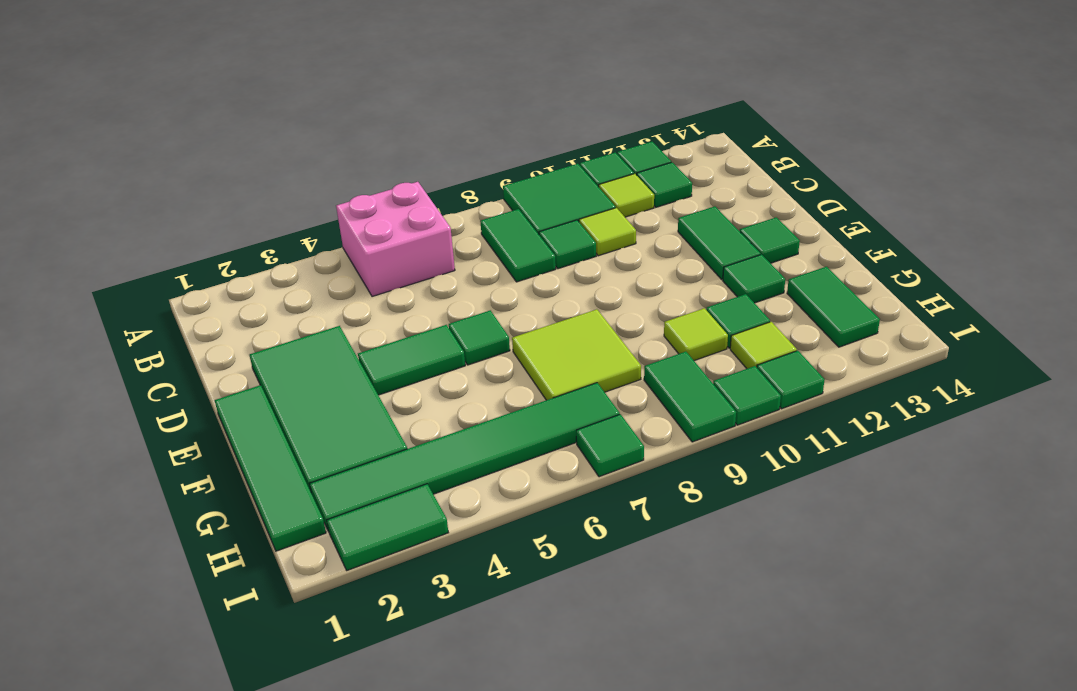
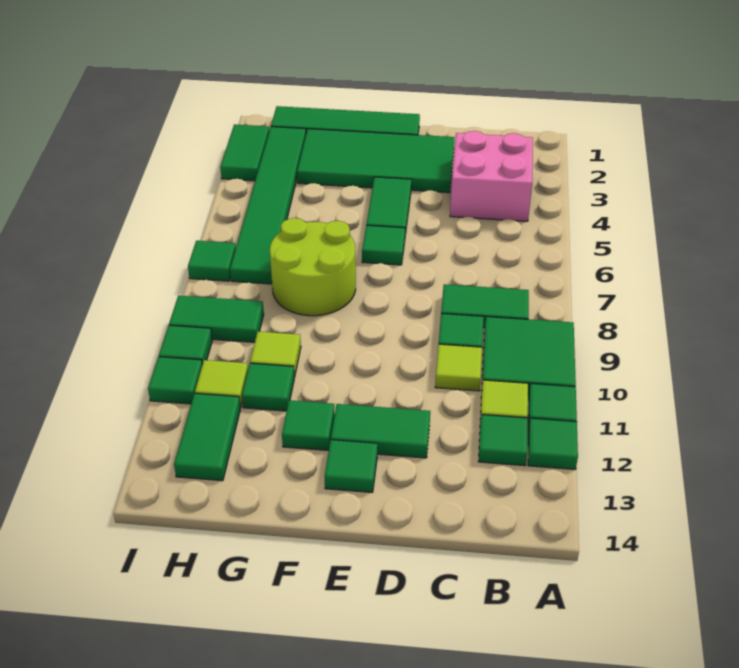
pink brick A5:B6 level 1 -> pink brick B3:C4 level 1
lime tile F7:G8 level 1 -> lime round brick F7:G8 level 1
green tile G13:H13 level 1 -> green tile H12:H13 level 1

